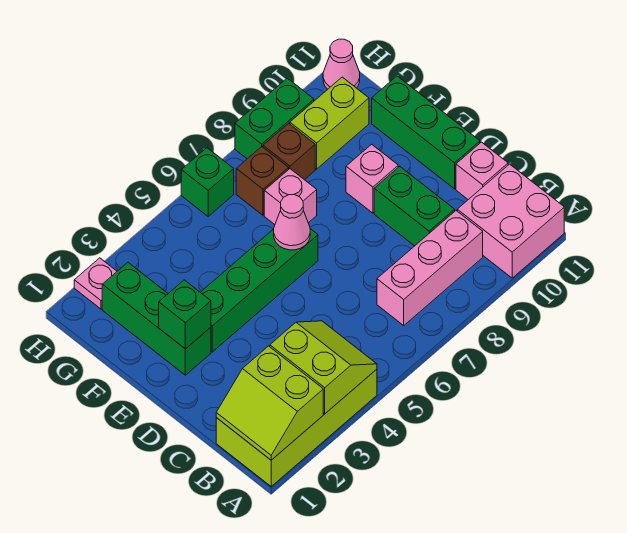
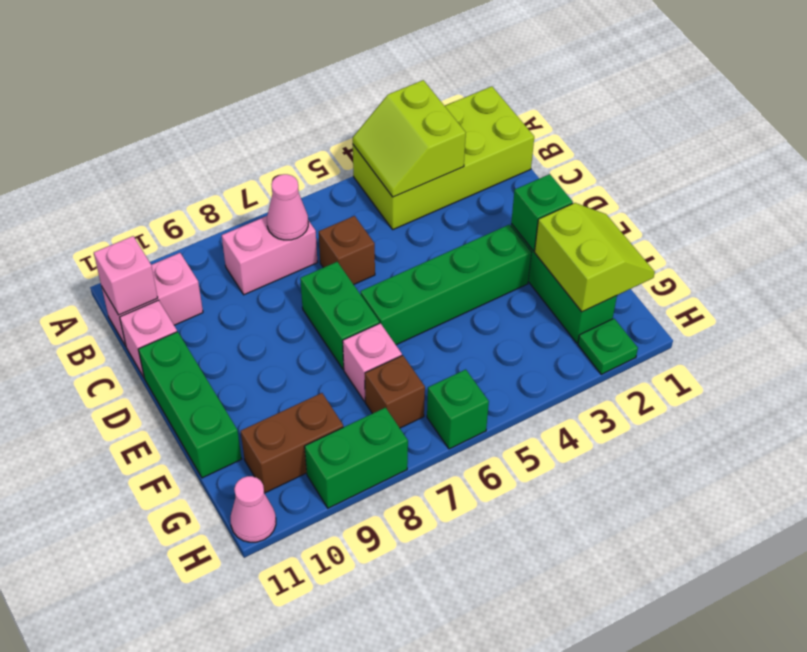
lime slope A1:B2 level 2 top 2 -> lime slope F1:G2 level 2 top 2
pink brick A10:B11 level 1 -> pink brick B10:B11 level 1
pink brick B7:B9 level 1 -> pink brick B7:B8 level 1
green brick C9:D9 level 1 -> green brick D7:E7 level 1
pink cone E6 level 2 -> pink cone B7 level 2
pink brick E9 level 1 -> pink brick B11 level 2
brown brick G8 level 1 -> brown brick C6 level 1
lime brick G9:G10 level 1 -> brown brick G9:G10 level 1
pink plate H2 level 1 -> green plate H2 level 1

